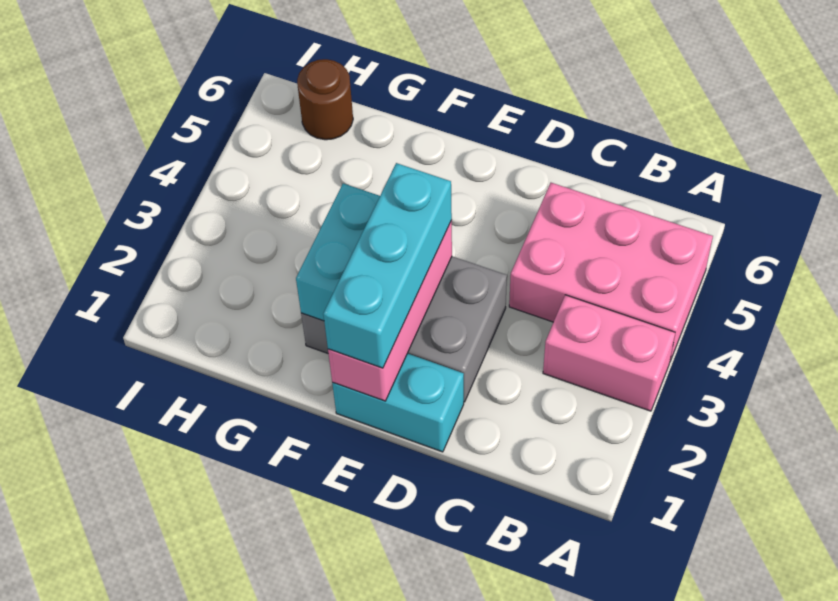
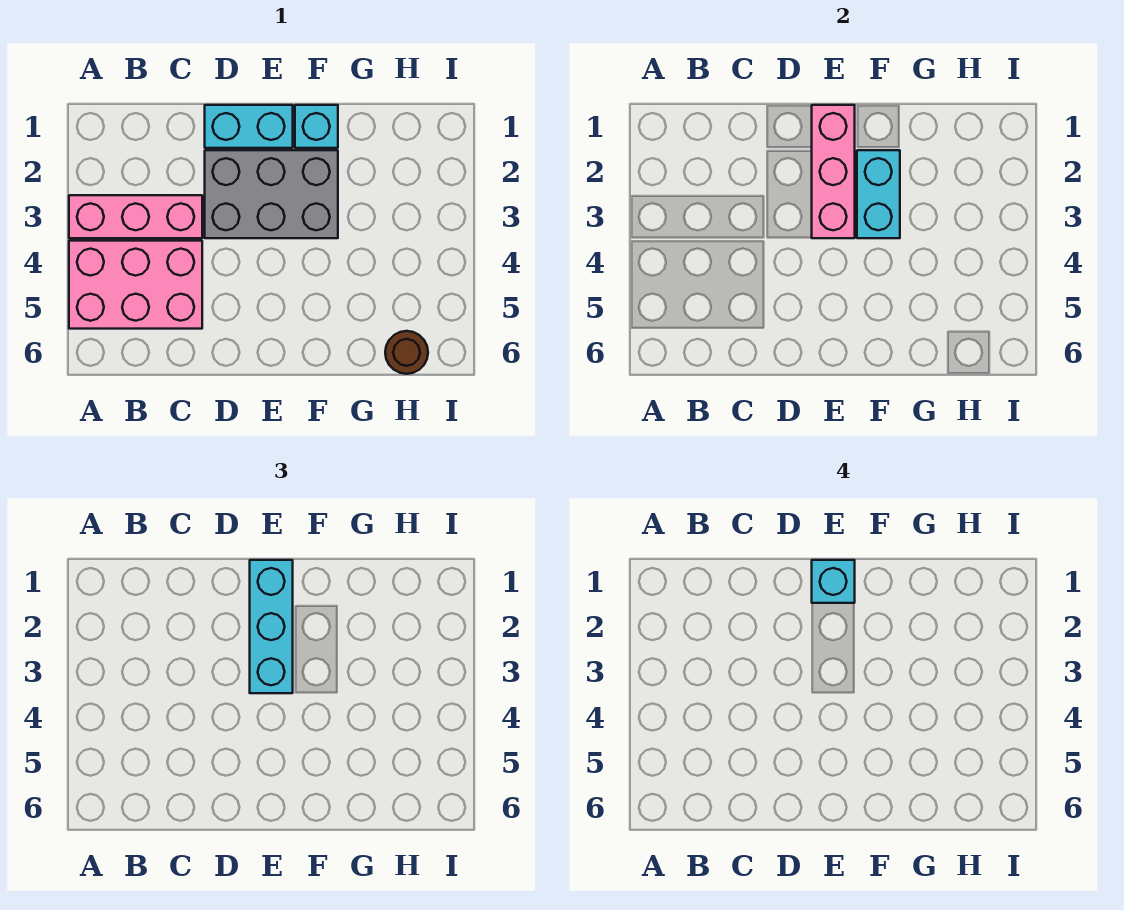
pink brick A3:B3 level 1 -> pink brick A3:C3 level 1
none -> cyan brick E1 level 4
none -> cyan brick F1 level 1

